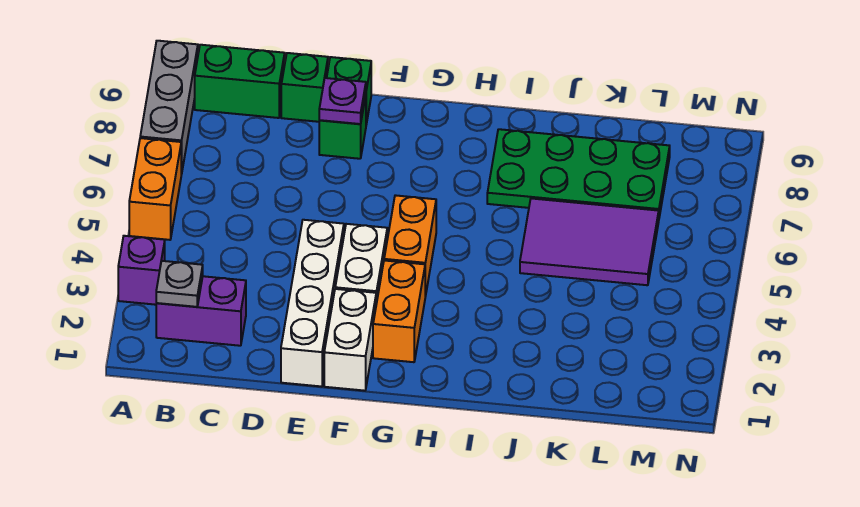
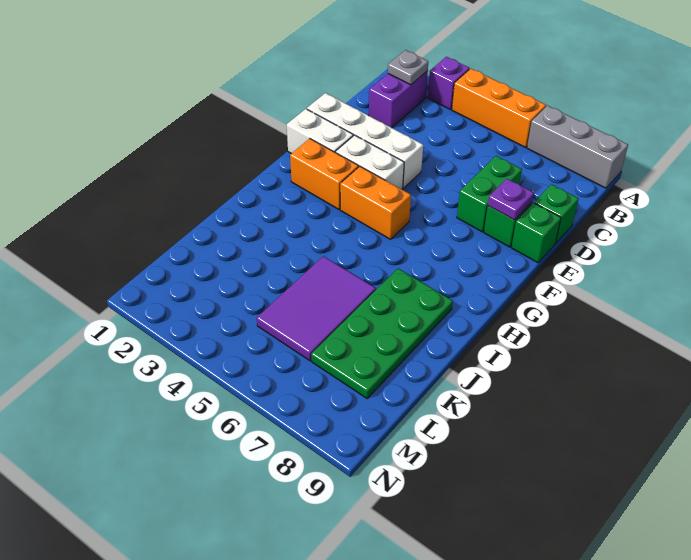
orange brick A5:A6 level 1 -> orange brick A4:A6 level 1
green brick B9:C9 level 1 -> green brick D7:E7 level 1

